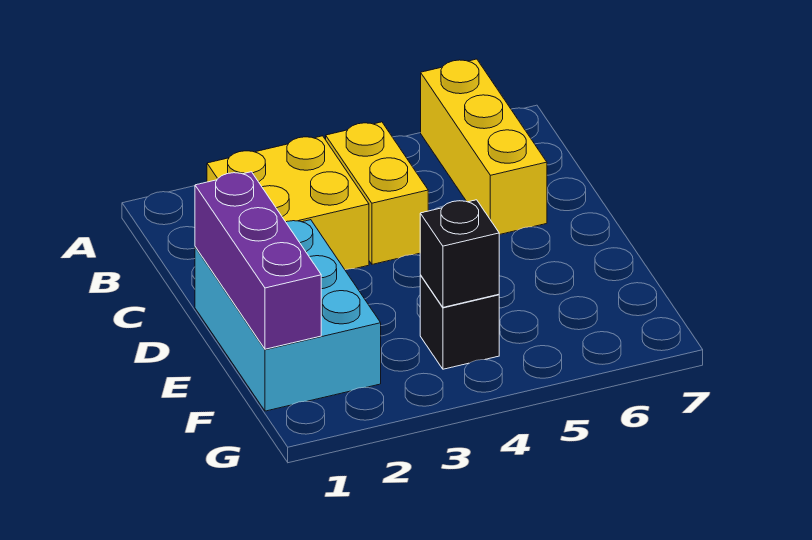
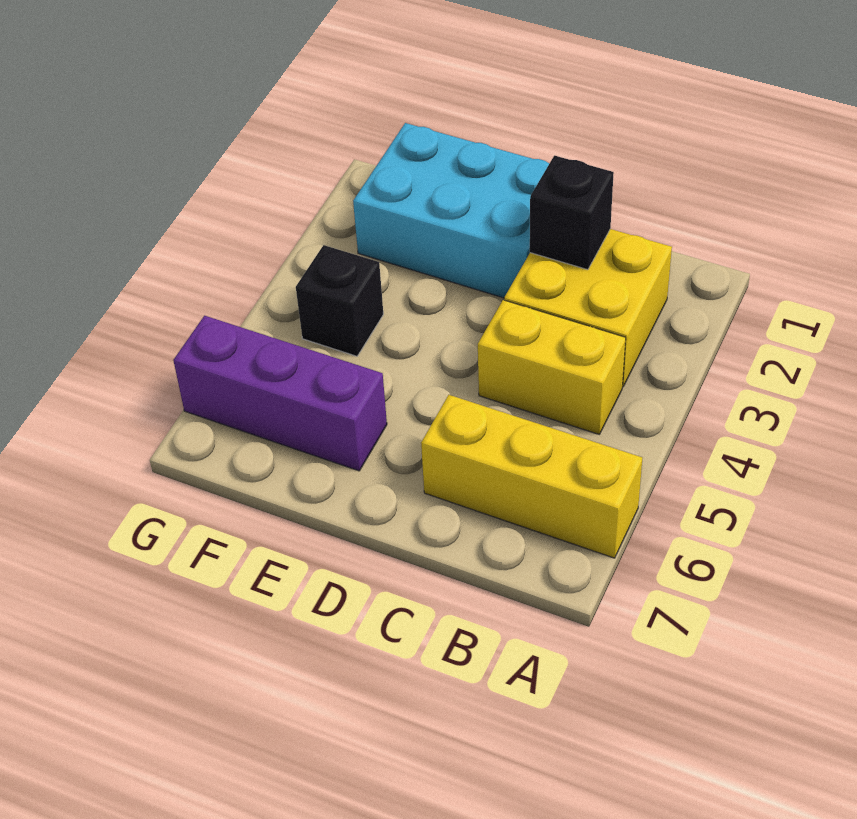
purple brick D1:F1 level 2 -> purple brick E6:G6 level 1
black brick F4 level 2 -> black brick C2 level 2

